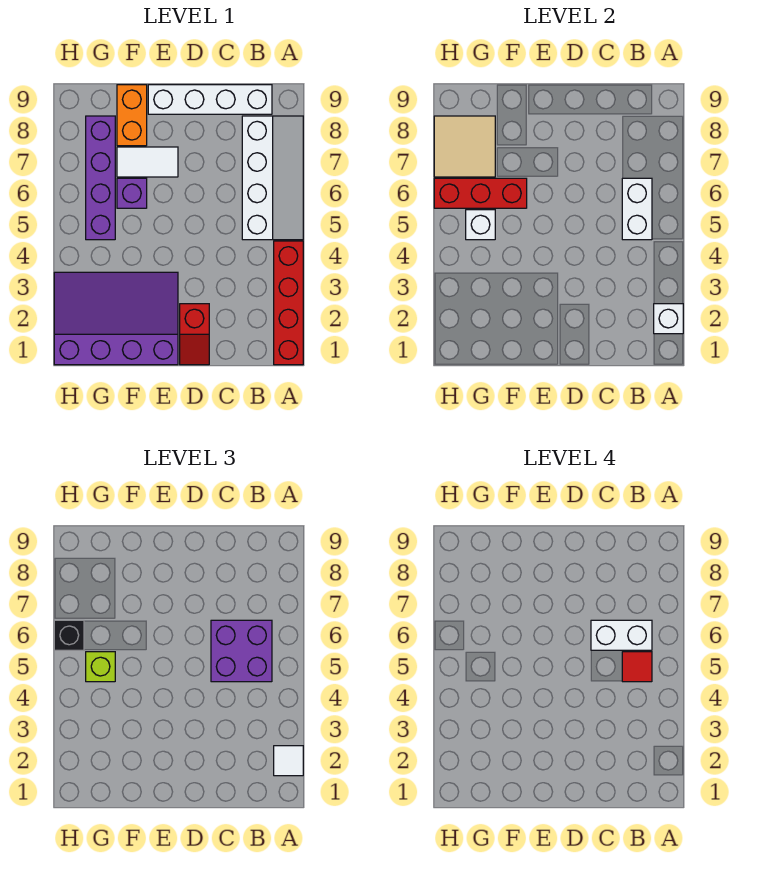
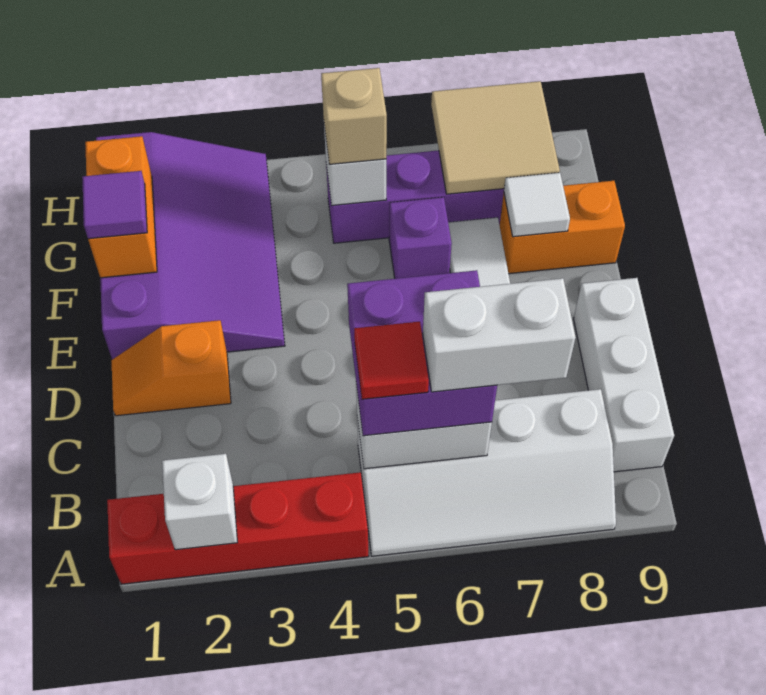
white tile A2 level 3 -> white tile F8 level 2
white brick B6:C6 level 4 -> white brick B6:B7 level 4
white brick B9:E9 level 1 -> white brick B9:D9 level 1
red slope D1:D2 level 1 top 2 -> orange slope D1:D2 level 1 top 2
none -> orange brick F1:G1 level 2
none -> purple tile F1 level 3
red brick F6:H6 level 2 -> none
lime brick G5 level 3 -> tan brick G5 level 3
black brick H6 level 3 -> none

